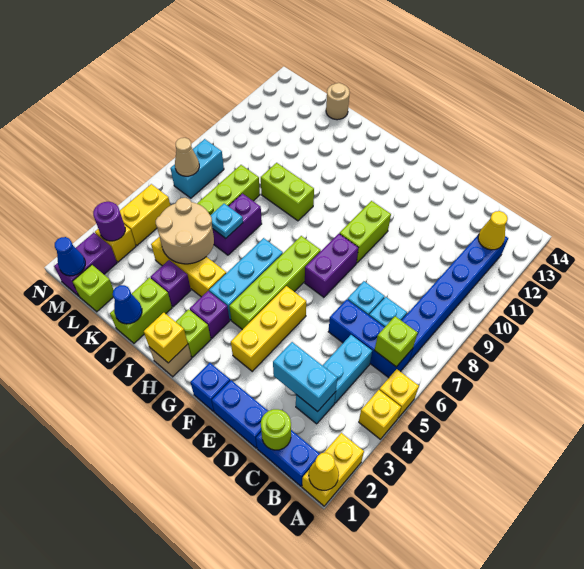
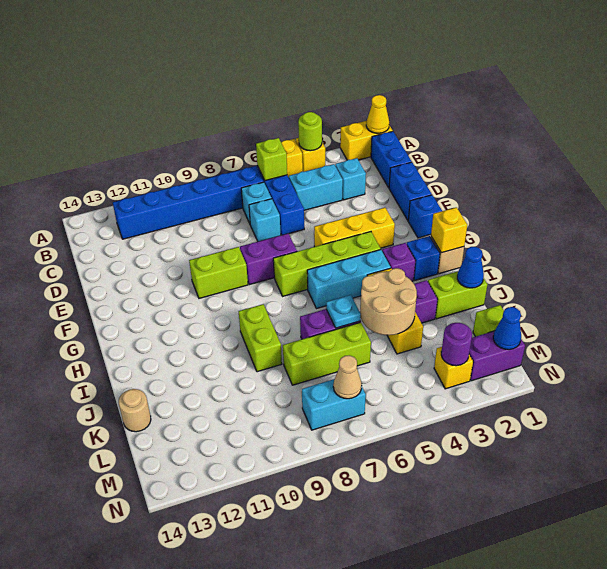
yellow cone B12 level 2 -> none
lime round brick C1 level 2 -> lime round brick A4 level 2
cyan brick C3:D3 level 2 -> none
lime brick H2 level 1 -> blue brick H2 level 1
yellow brick M4:M5 level 1 -> none

